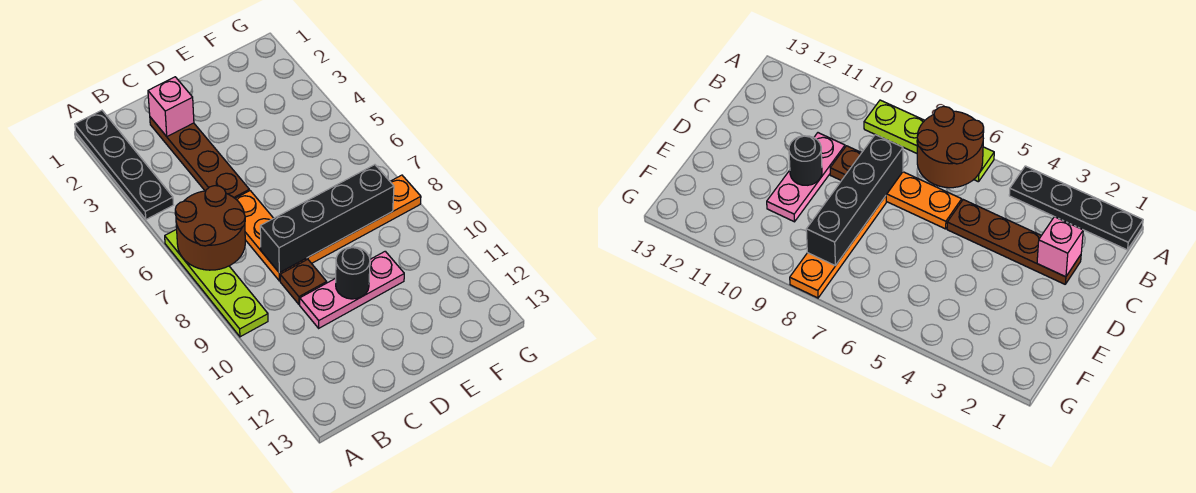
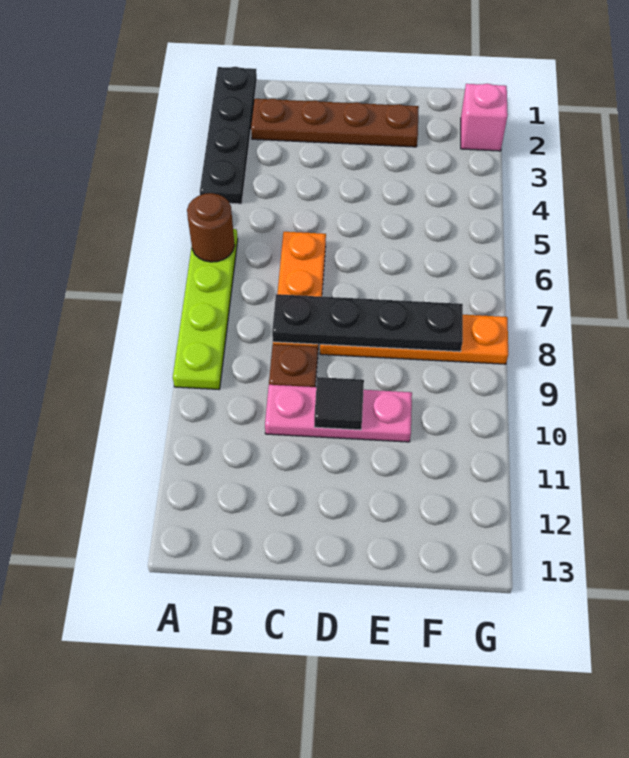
brown round brick A6:B7 level 2 -> brown round brick A6 level 2
brown plate C2:C5 level 1 -> brown plate B2:E2 level 1
pink brick C2 level 2 -> pink brick G2 level 1
black brick C8:F8 level 2 -> black plate C8:F8 level 2
black round brick D10 level 2 -> black tile D10 level 2

